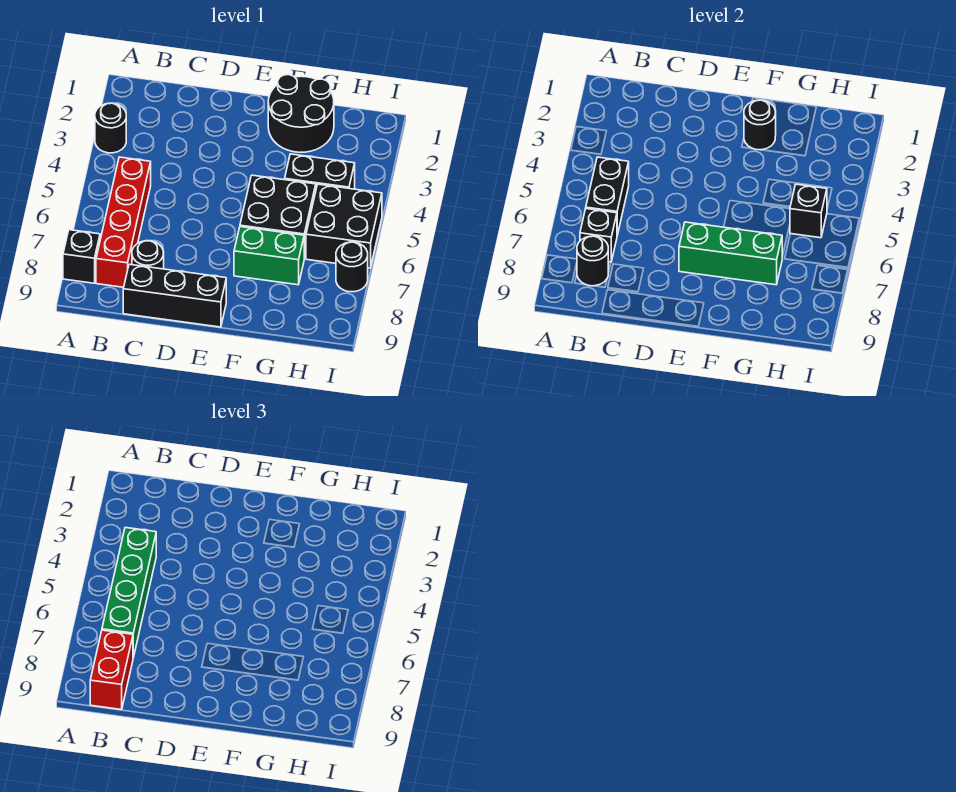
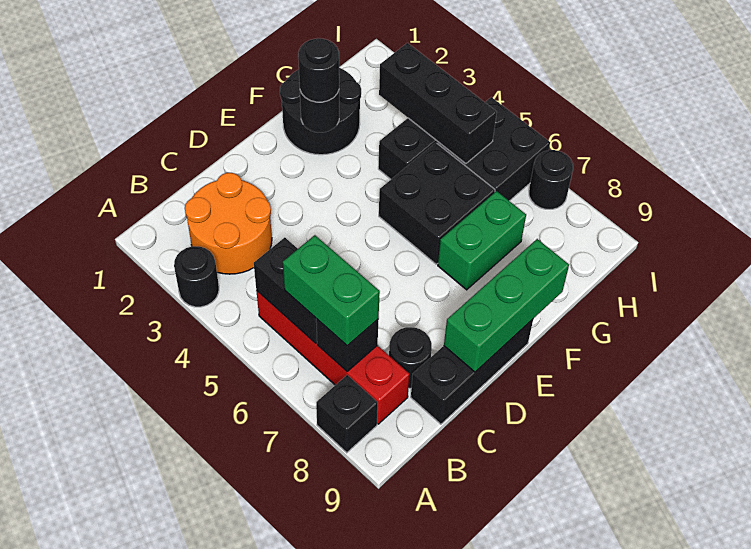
none -> orange round brick B2:C3 level 1
green brick B4:B7 level 3 -> green brick B6:B7 level 3
black round brick B8 level 2 -> black round brick F2 level 3
red brick B8:B9 level 3 -> none
green brick E7:G7 level 2 -> green brick D9:F9 level 2
black brick H5 level 2 -> black brick H3:H5 level 2

